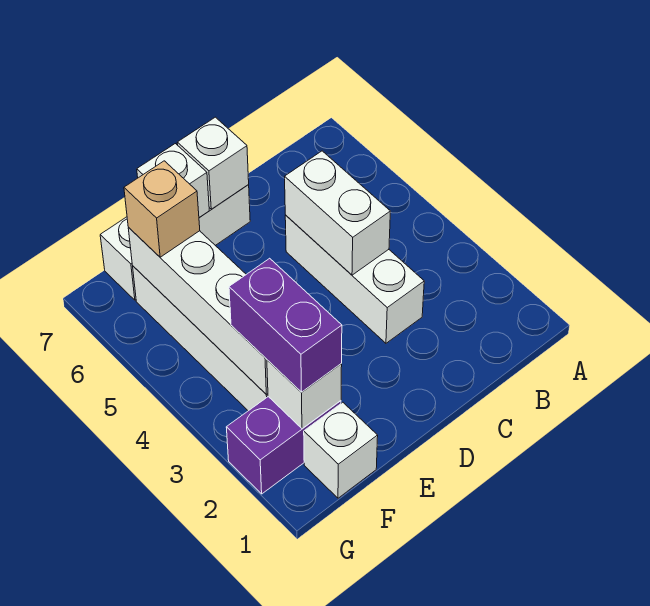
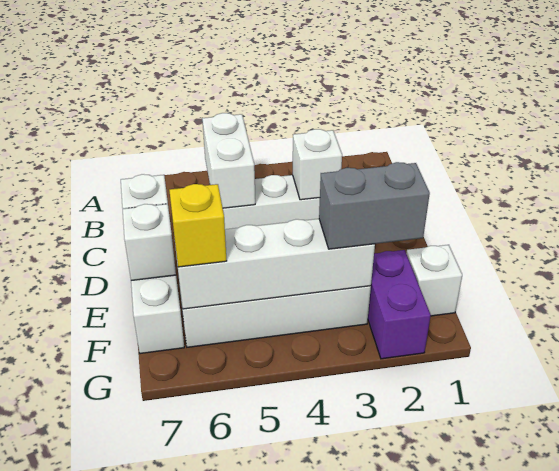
white brick C4:C5 level 2 -> white brick B5:C5 level 2
white brick F2 level 2 -> white brick C3 level 2
purple brick F2:F3 level 3 -> grey brick F2:F3 level 3
tan brick F6 level 3 -> yellow brick F6 level 3

